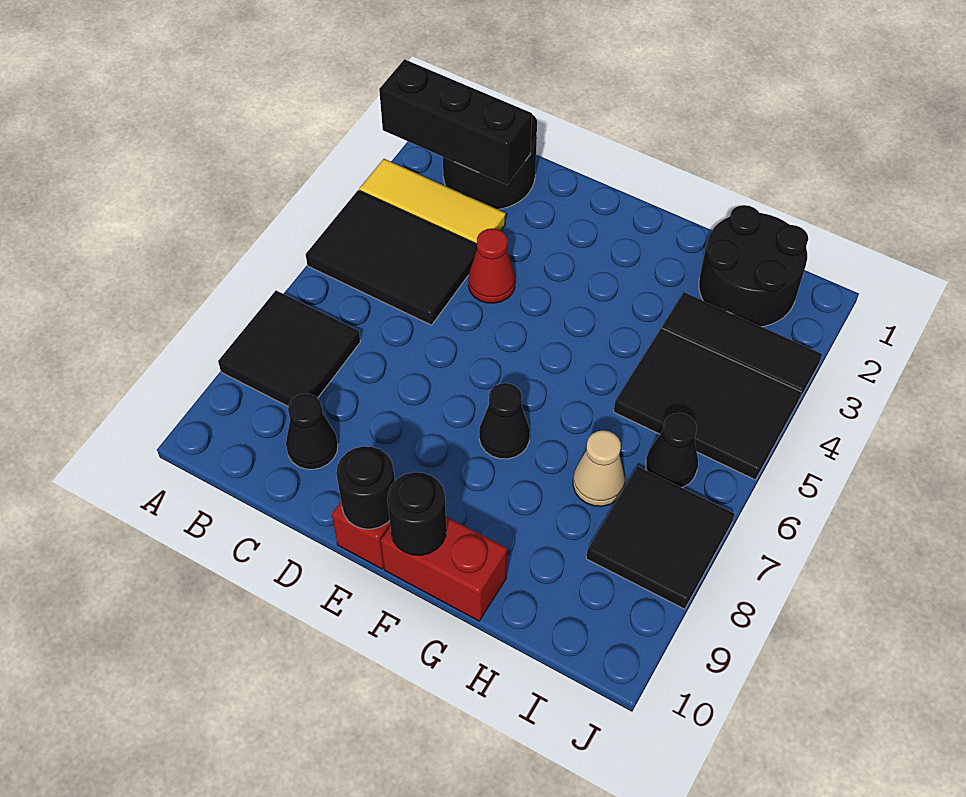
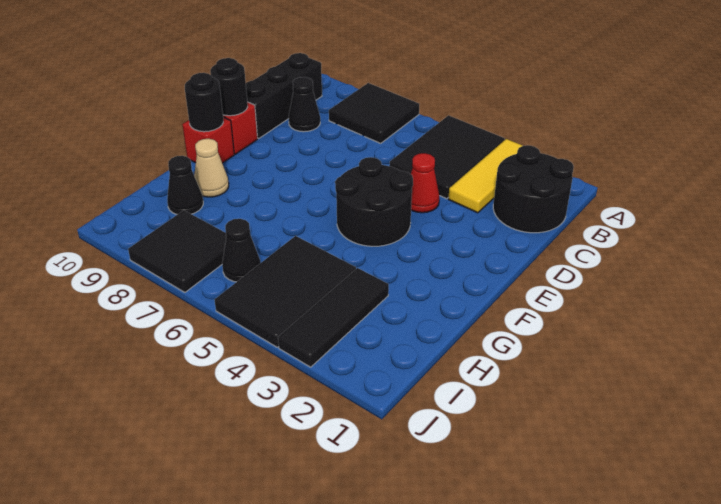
black brick A2:C2 level 2 -> black brick B10:D10 level 1
black cone F7 level 1 -> black cone H9 level 1
red brick F10:G10 level 1 -> red brick F10 level 1
black round brick H1:I2 level 1 -> black round brick E4:F5 level 1
tan cone H7 level 1 -> tan cone G9 level 1

